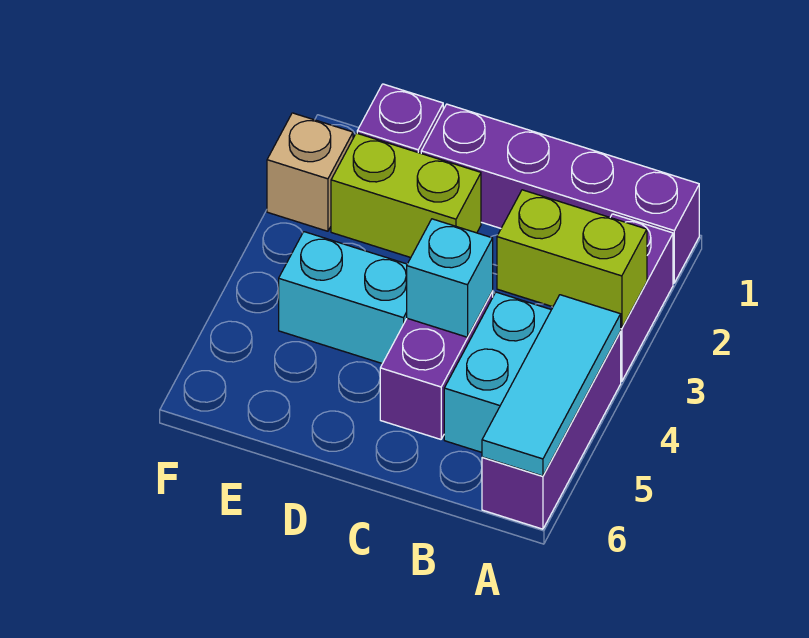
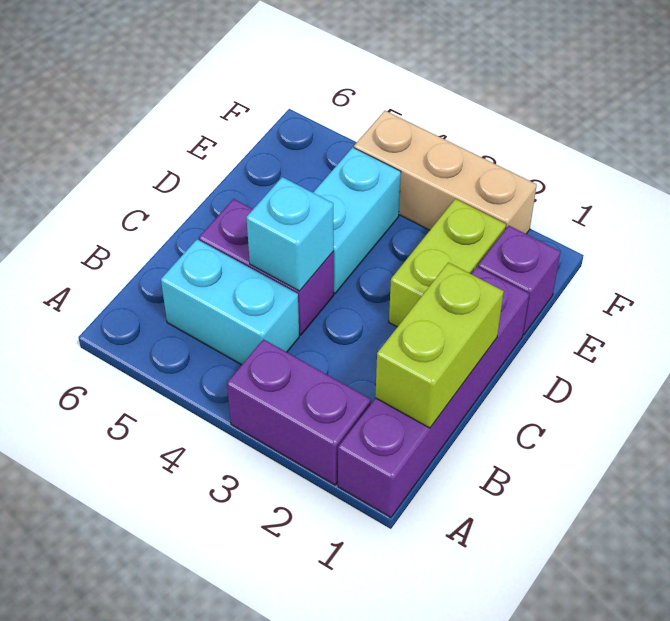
lime brick A3:B3 level 2 -> lime brick B1:C1 level 2
purple brick A4:A6 level 1 -> none
cyan tile A4:A6 level 2 -> none
tan brick F2 level 1 -> tan brick F2:F4 level 1

